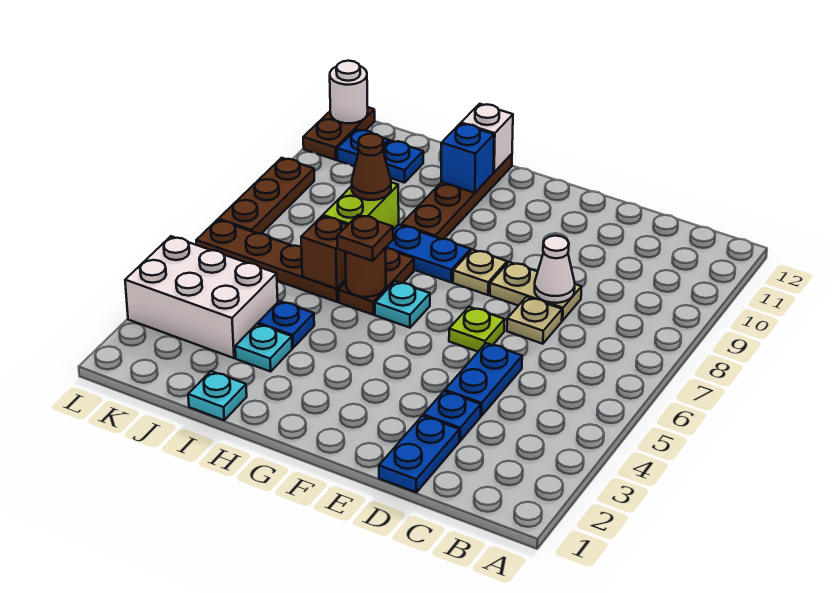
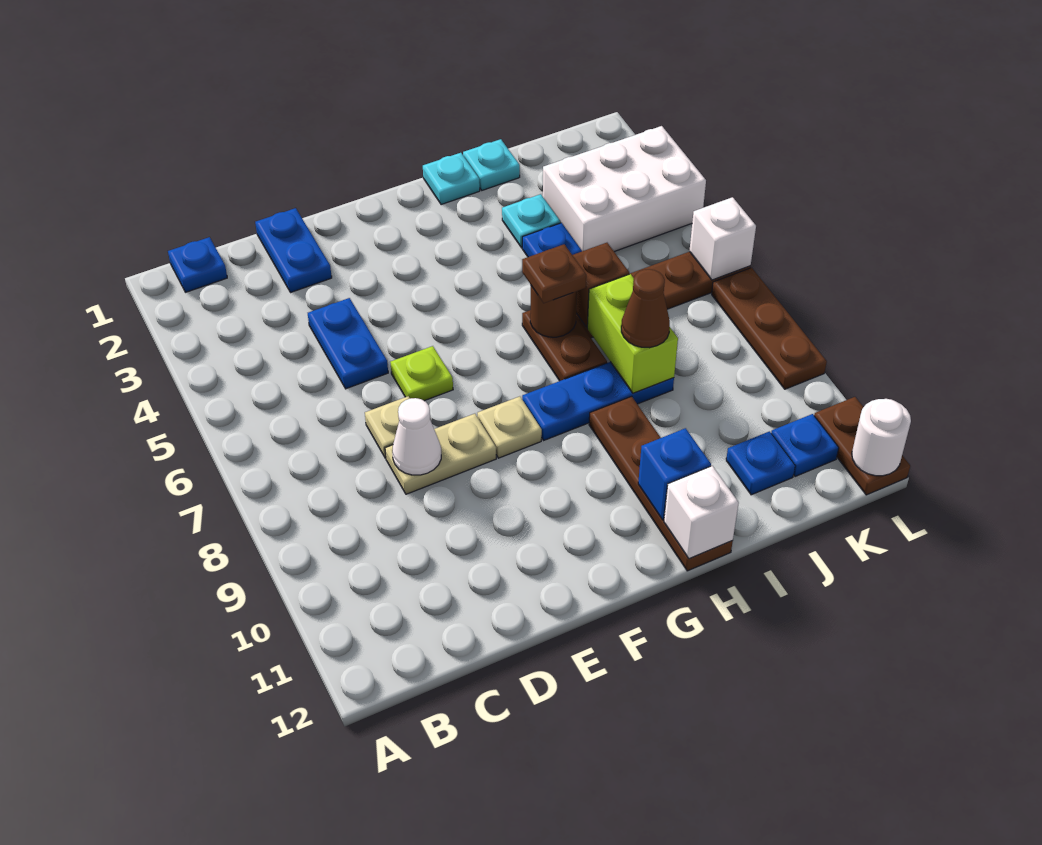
blue plate D3 level 1 -> blue plate B1 level 1
cyan plate G6 level 1 -> cyan plate H1 level 1
none -> white brick L6 level 2

